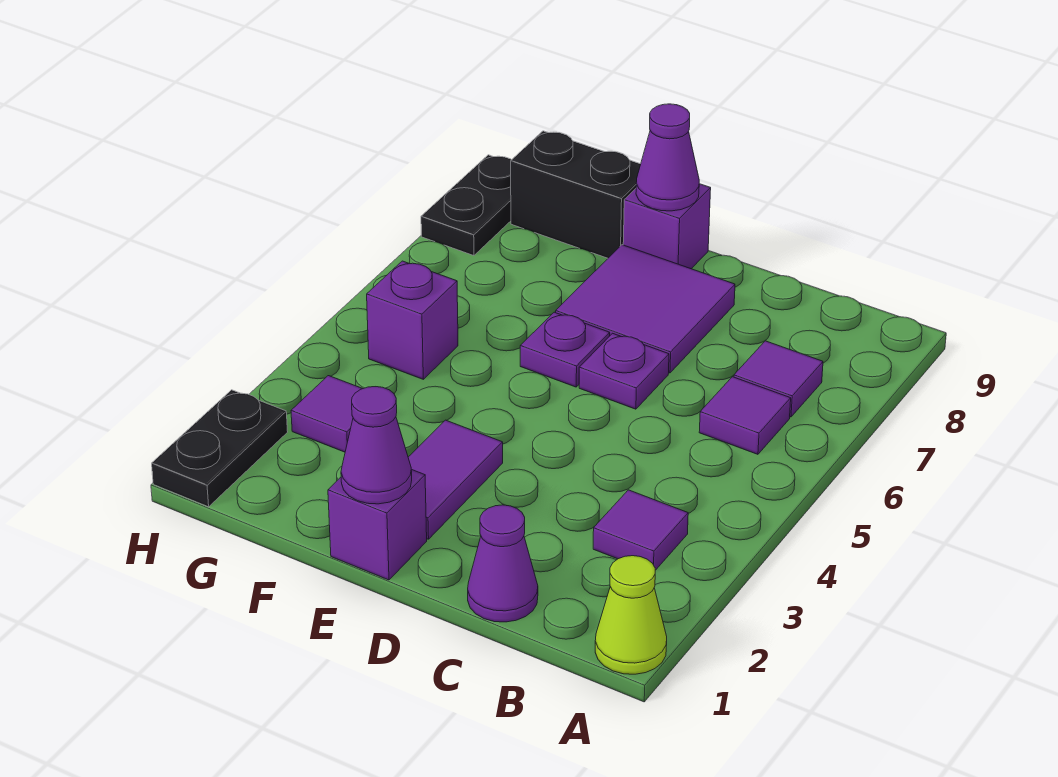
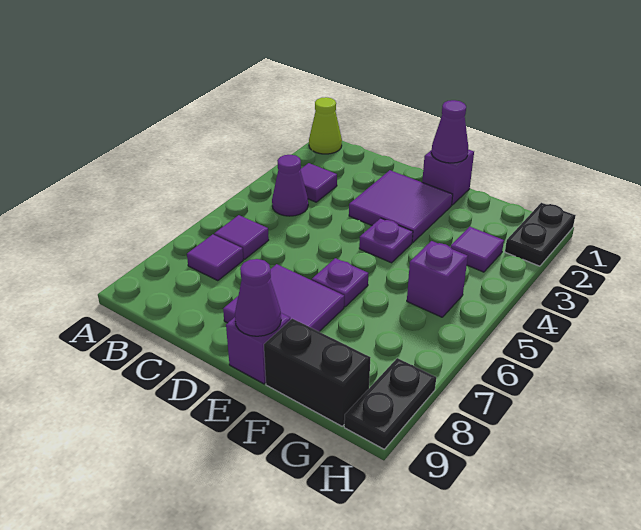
purple cone C1 level 1 -> purple cone B4 level 1
purple plate D6 level 1 -> purple plate E4 level 1
purple tile E2:E3 level 1 -> purple tile D2:E3 level 1

